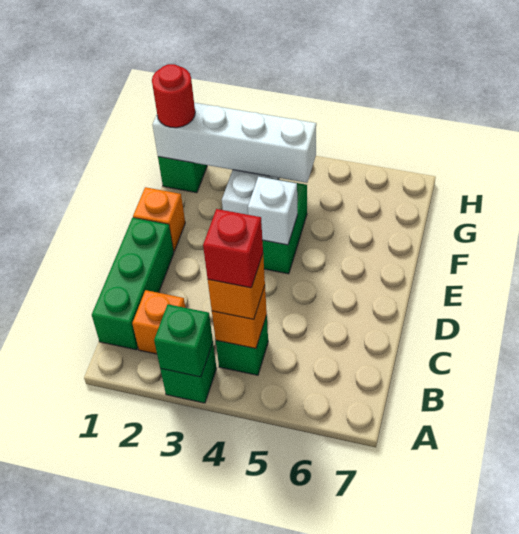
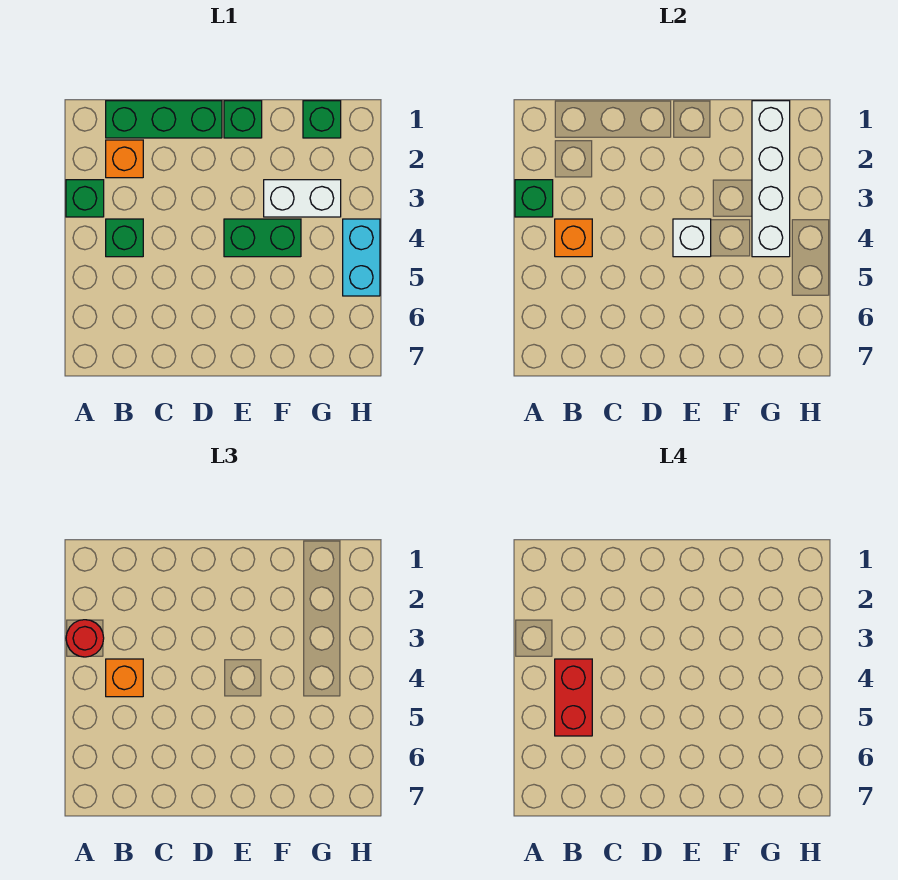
red brick B4 level 4 -> red brick B4:B5 level 4
orange brick E1 level 1 -> green brick E1 level 1
red round brick G1 level 3 -> red round brick A3 level 3
none -> cyan brick H4:H5 level 1

